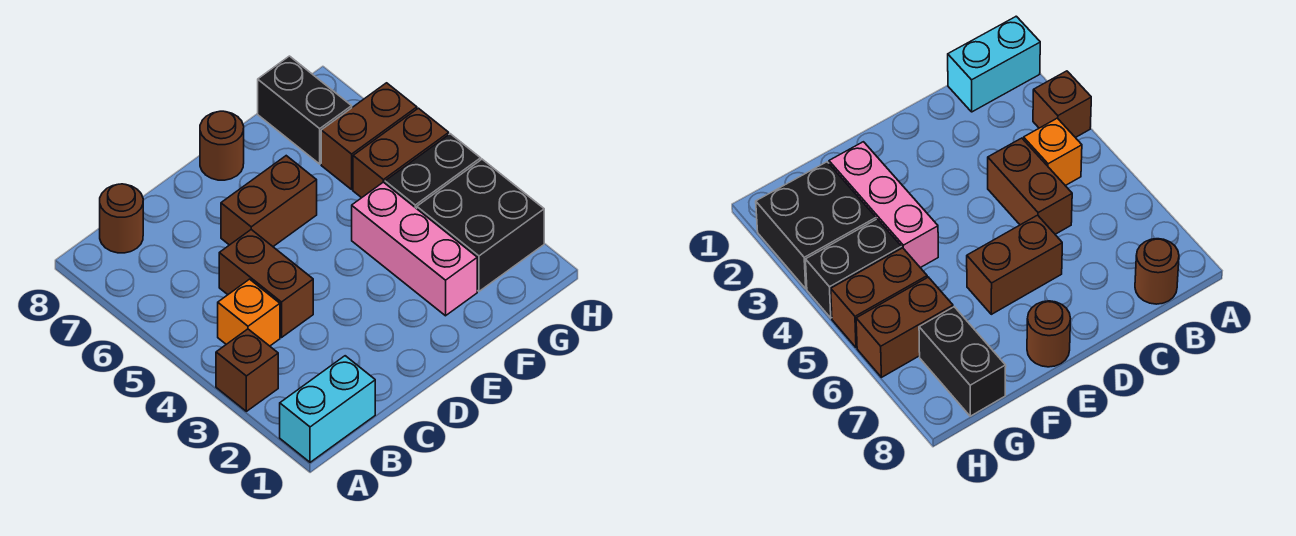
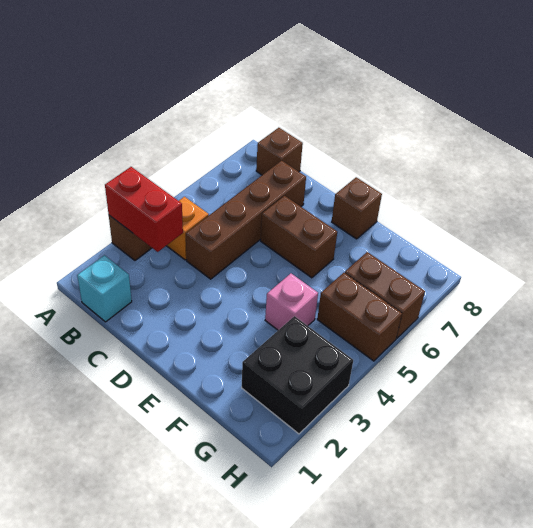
cyan brick A1:B1 level 1 -> cyan brick B1 level 1
none -> red brick A3:B3 level 2
brown round brick B8 level 1 -> brown brick B8 level 1
brown brick C4:C5 level 1 -> brown brick C4:C7 level 1
brown round brick E8 level 1 -> brown brick E8 level 1
pink brick F2:F4 level 1 -> pink brick F4 level 1
black brick G4:H4 level 1 -> none
black brick G7:G8 level 1 -> none

